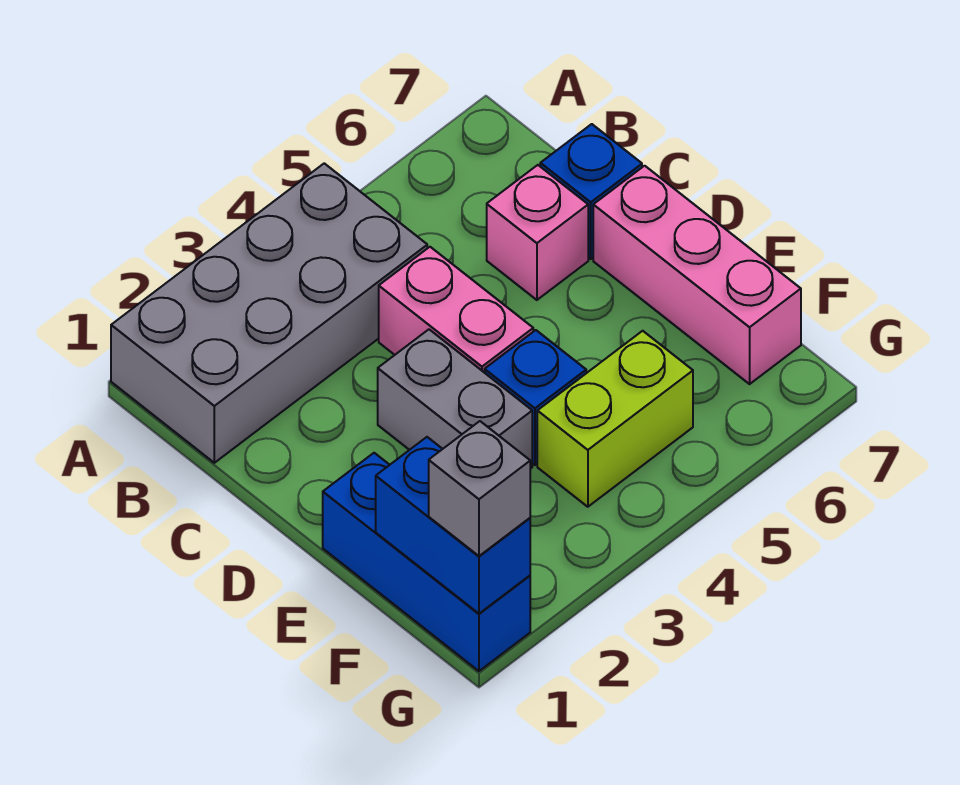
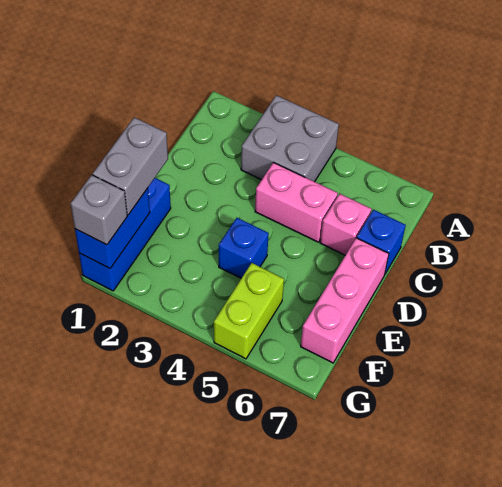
grey brick A1:B4 level 1 -> grey brick A3:B4 level 1
pink brick C4:D4 level 1 -> pink brick C4:C5 level 1
grey brick D3:E3 level 1 -> grey brick E1:F1 level 3
lime brick F4:F5 level 1 -> lime brick F5:G5 level 1

